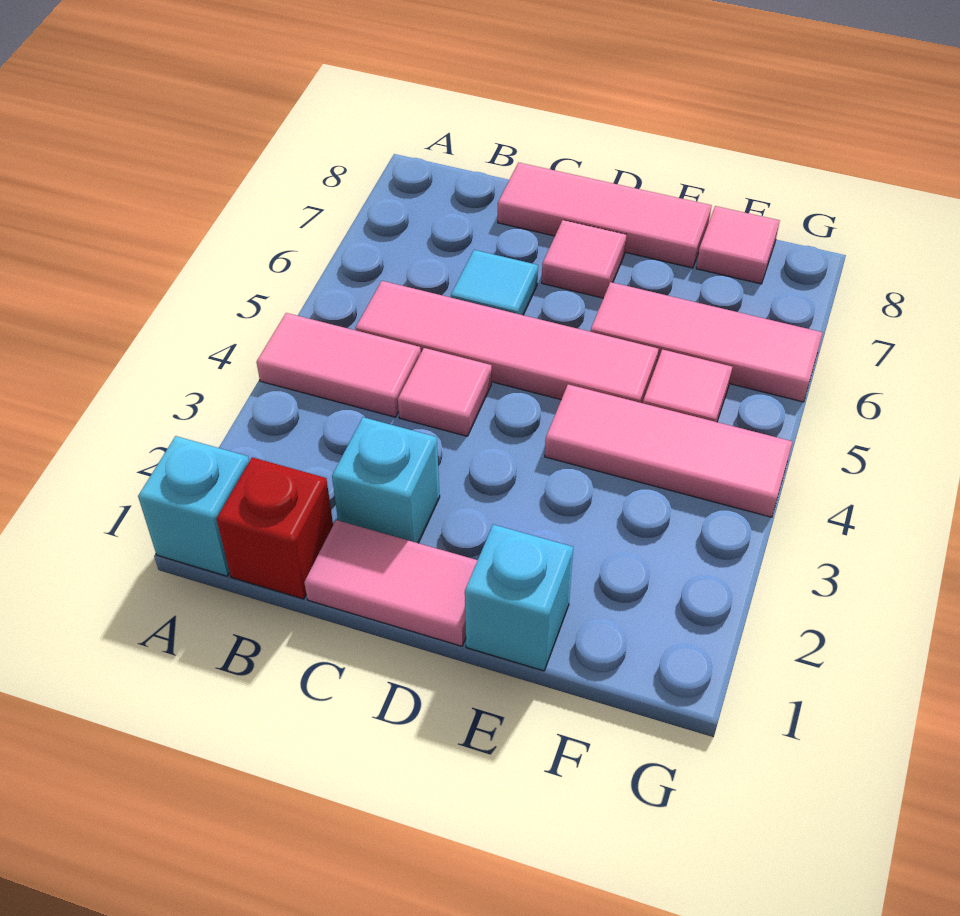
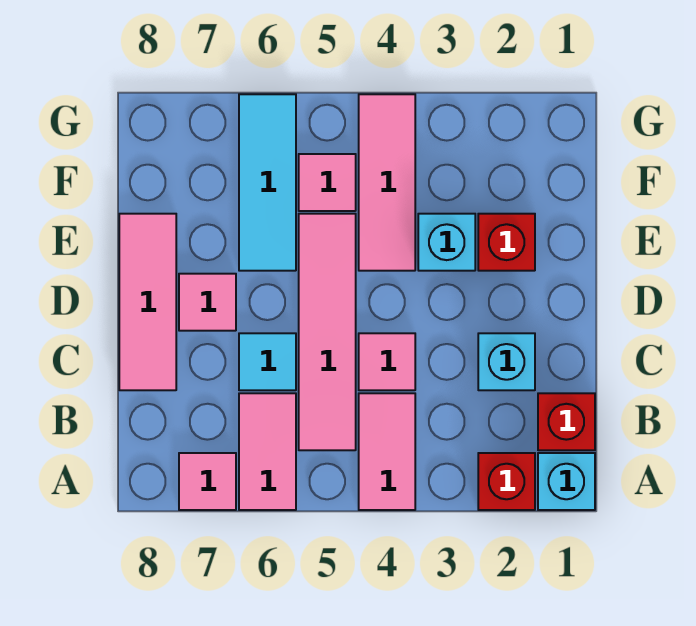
none -> red brick A2 level 1
pink tile C1:D1 level 1 -> pink tile A6:B6 level 1
cyan brick E1 level 1 -> cyan brick E3 level 1
none -> red brick E2 level 1
pink tile E6:G6 level 1 -> cyan tile E6:G6 level 1
pink tile F8 level 1 -> pink tile A7 level 1

